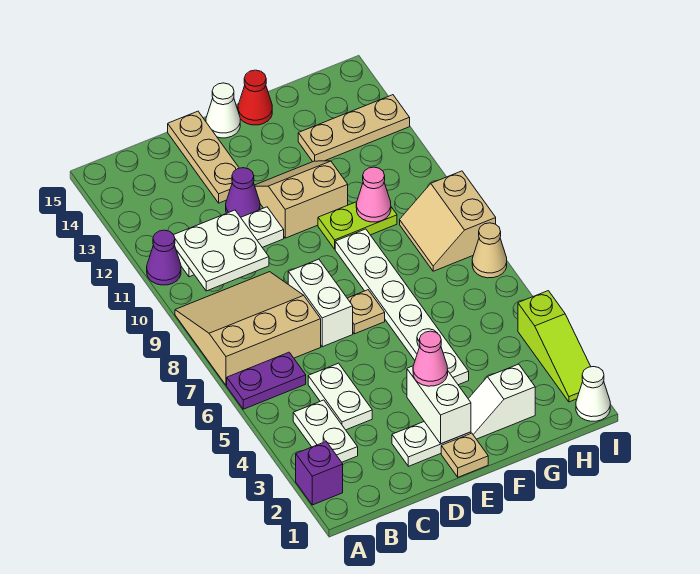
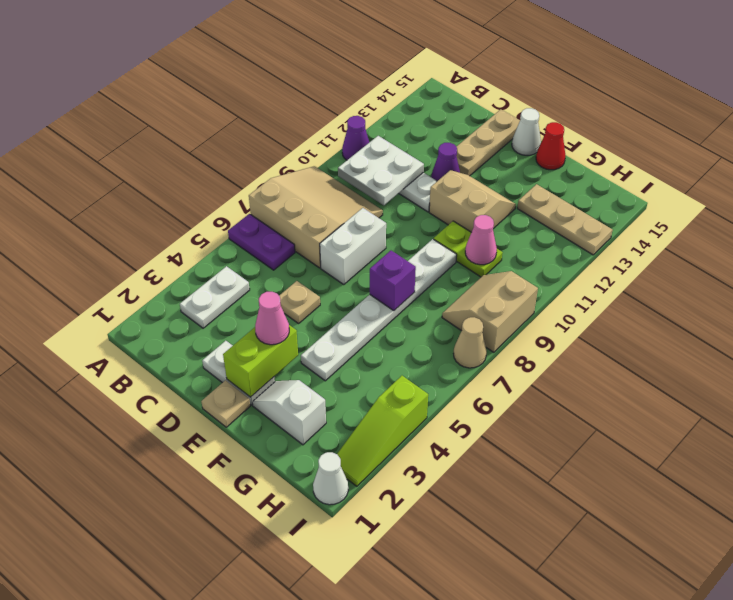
purple brick A2 level 1 -> purple brick F7 level 2
white plate C4:C5 level 1 -> none
white brick E2:E3 level 2 -> lime brick E2:E3 level 2
tan plate E7 level 1 -> tan plate D5 level 1

